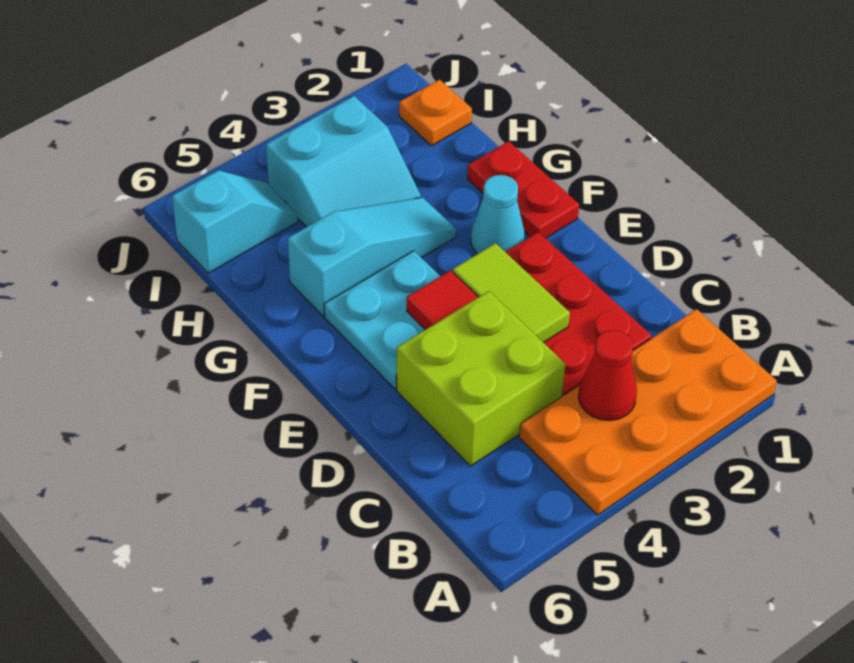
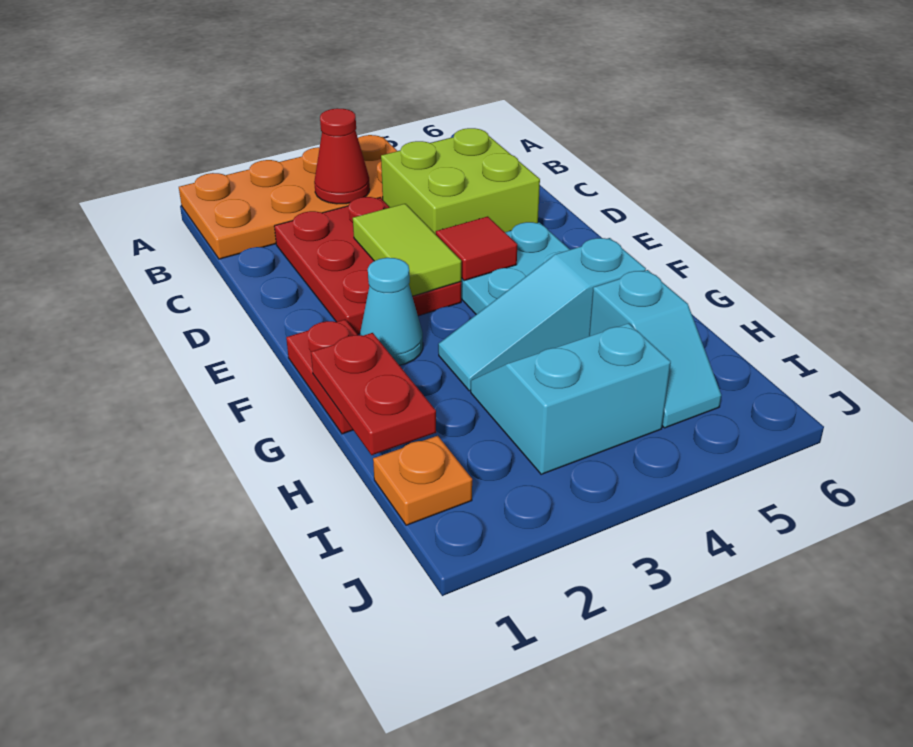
none -> red plate G1:H1 level 2
cyan slope I5:I6 level 1 top 6 -> cyan slope H5:I5 level 1 top H

